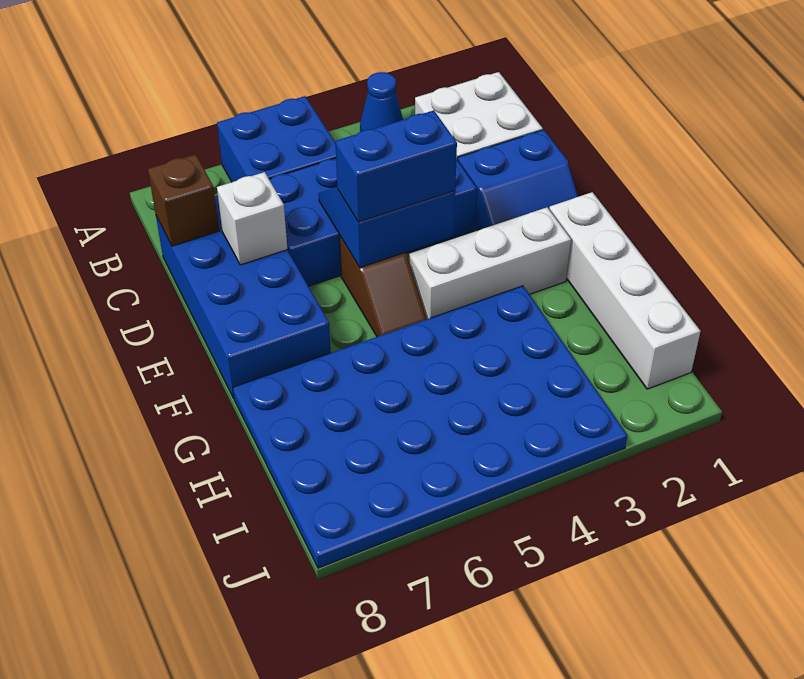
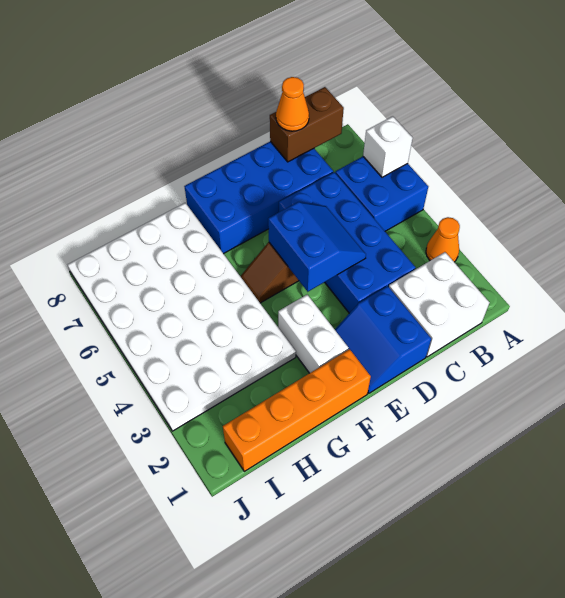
blue cone A3 level 1 -> orange cone A3 level 1
brown brick C8 level 2 -> brown brick B8:C8 level 2
none -> orange cone C8 level 3
white brick D7 level 2 -> white brick A6 level 2
blue brick E4:E5 level 3 -> none
white brick F1:I1 level 1 -> orange brick F1:I1 level 1
white brick F2:F4 level 1 -> white brick F2:F3 level 1
blue plate G3:J8 level 1 -> white plate G3:J8 level 1

